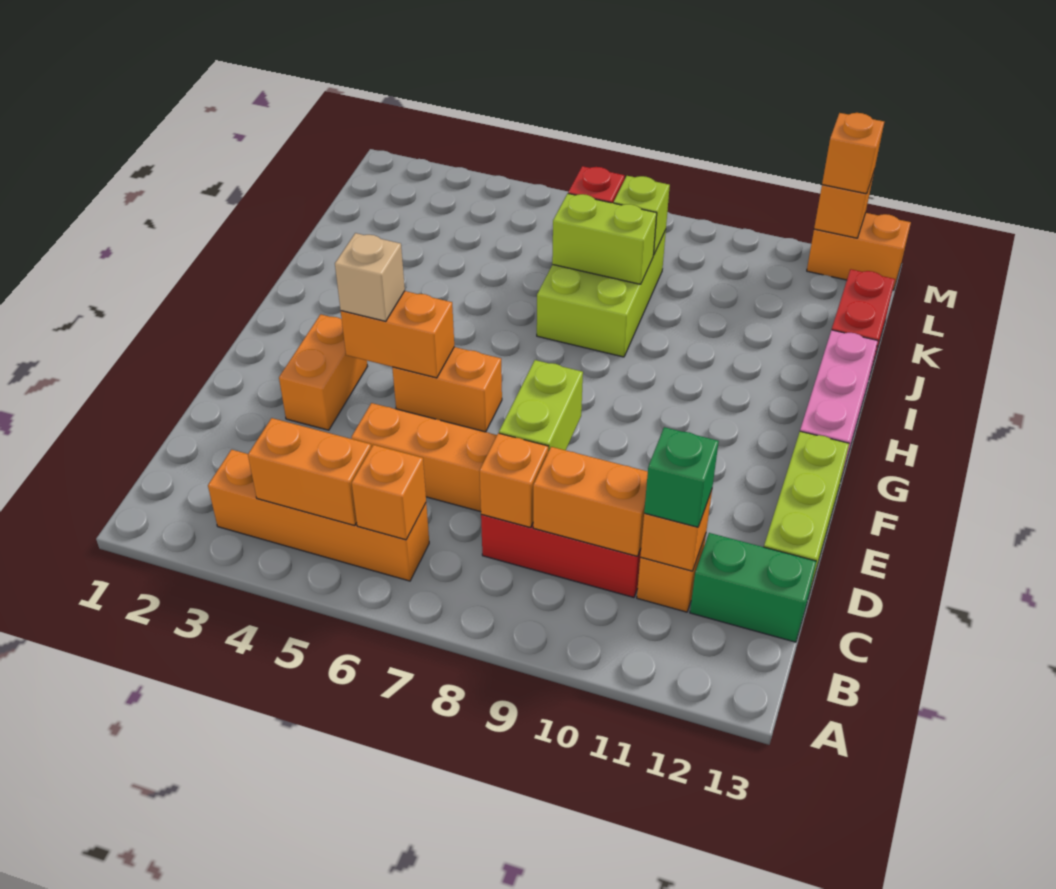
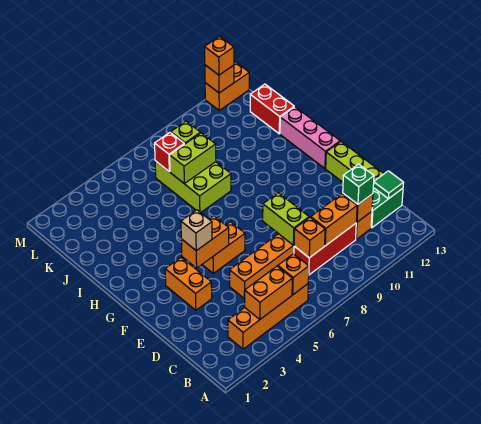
none -> green tile C13 level 2

